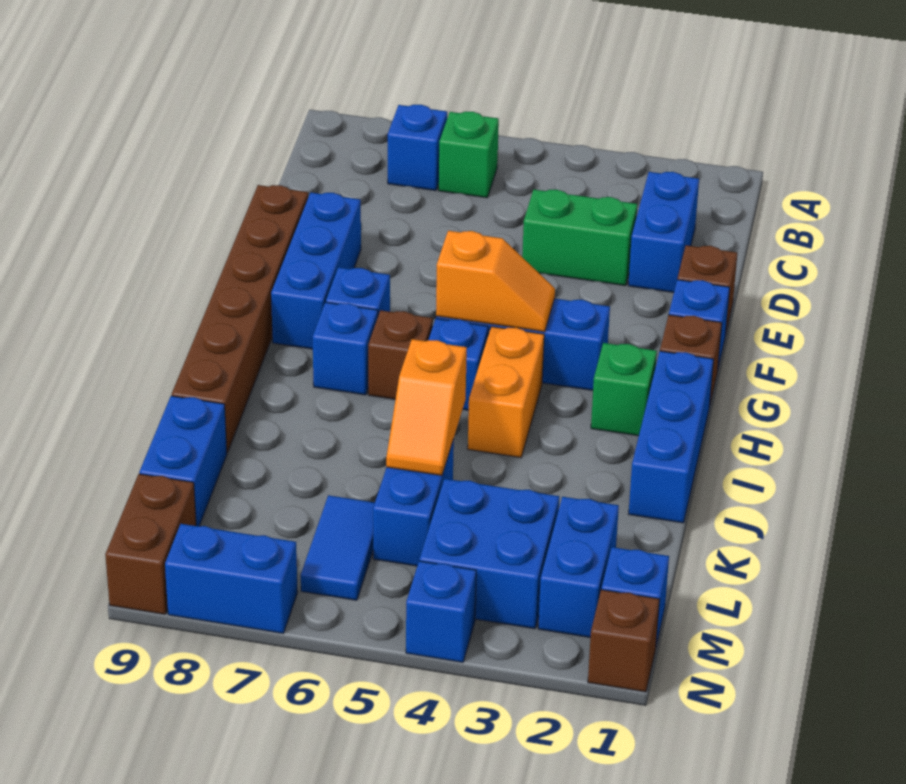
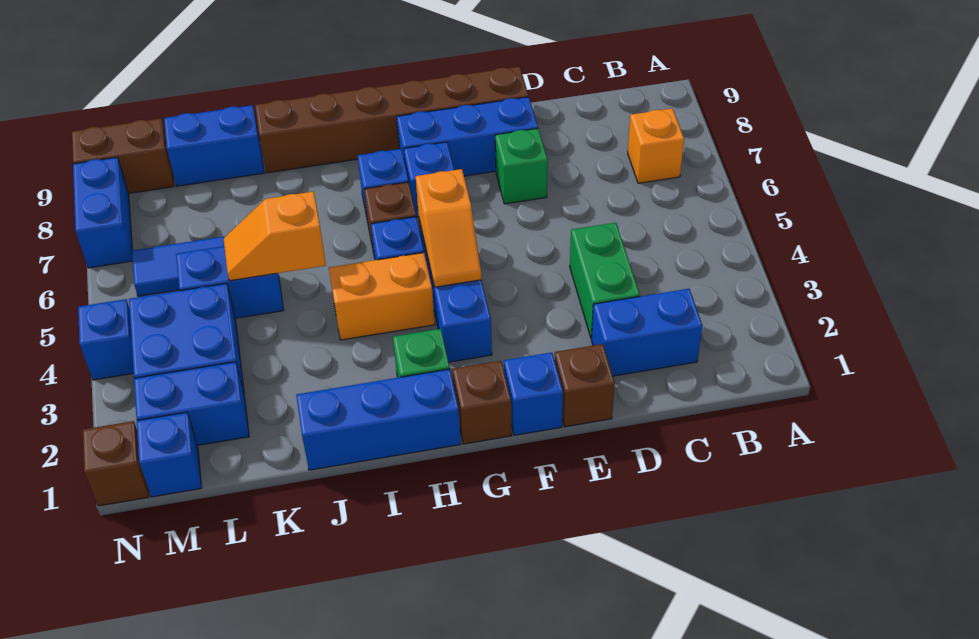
green brick B6 level 1 -> green brick E7 level 1
blue brick B7 level 1 -> orange brick B7 level 1

